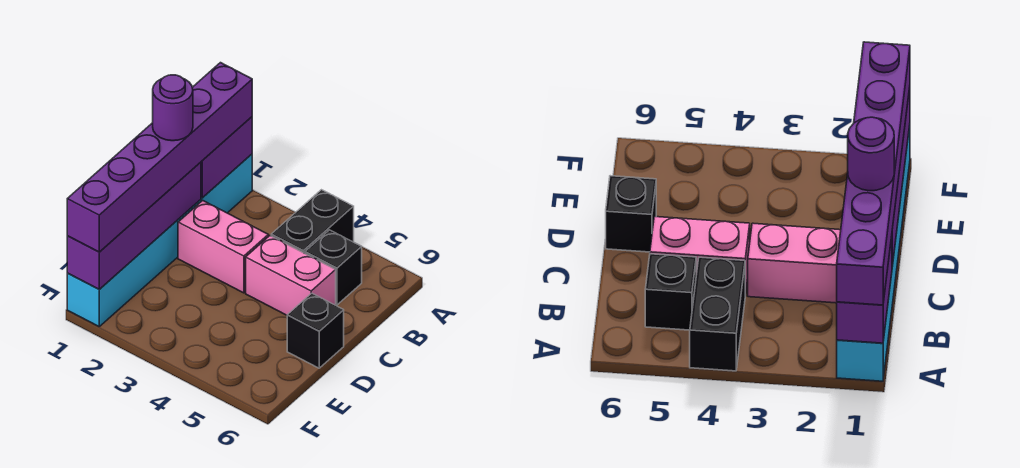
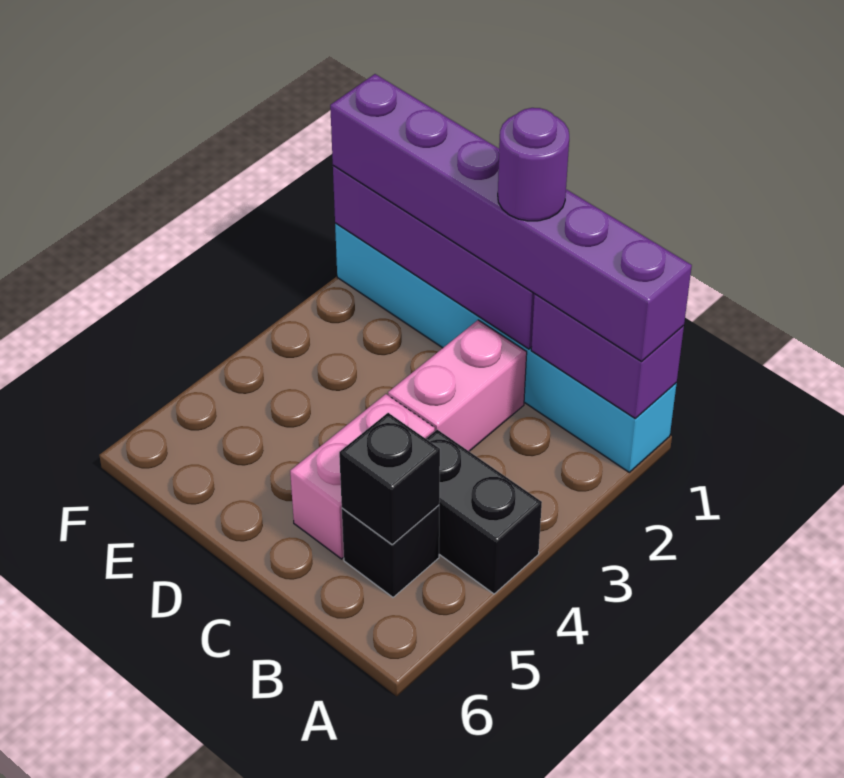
black brick D6 level 1 -> black brick B5 level 2

